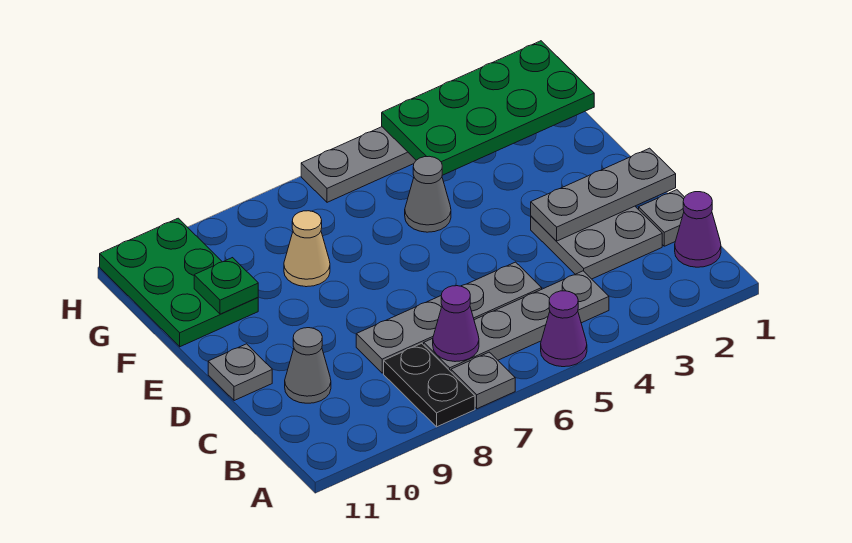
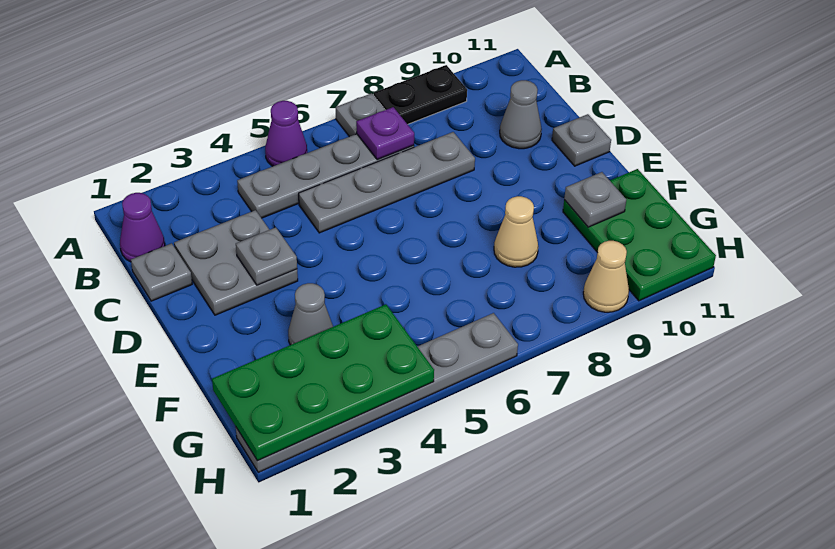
black plate A8:B8 level 1 -> black plate A8:A9 level 1
purple cone B7 level 2 -> purple plate B7 level 2
grey plate D1:D3 level 2 -> grey plate D3 level 2
grey cone F5 level 1 -> grey cone F3 level 1
green plate F10 level 2 -> grey plate F10 level 2
none -> tan cone H9 level 1

